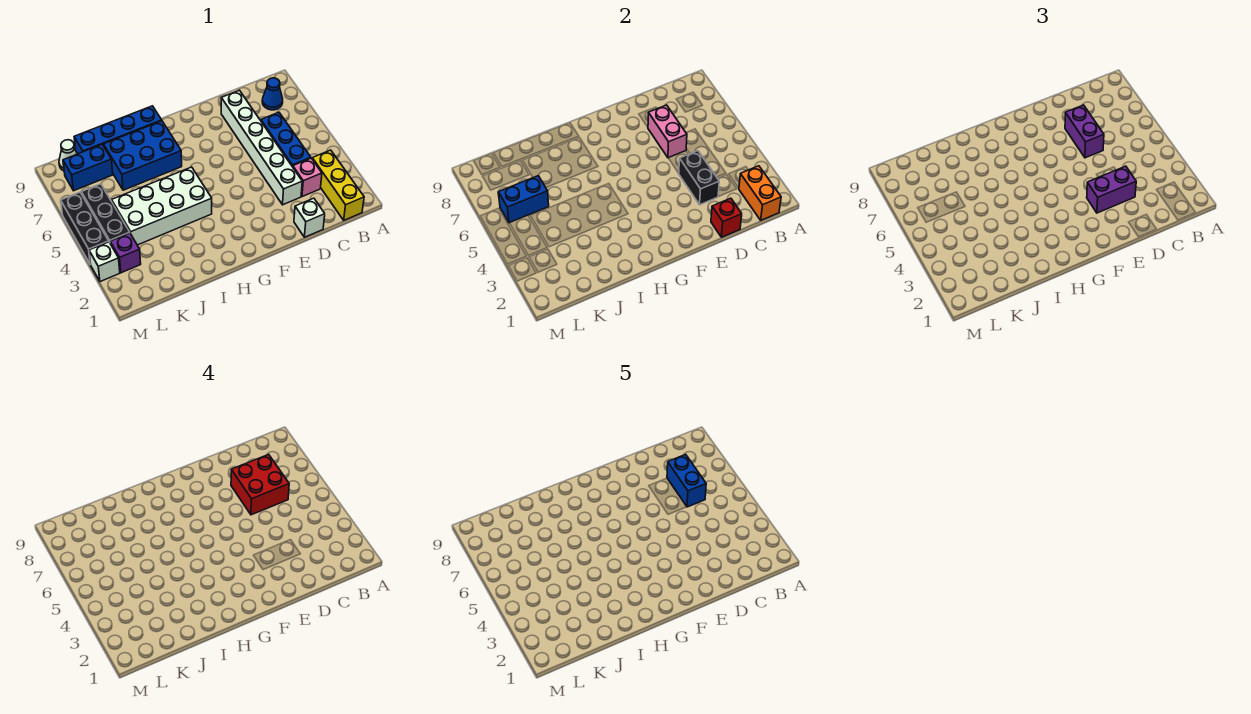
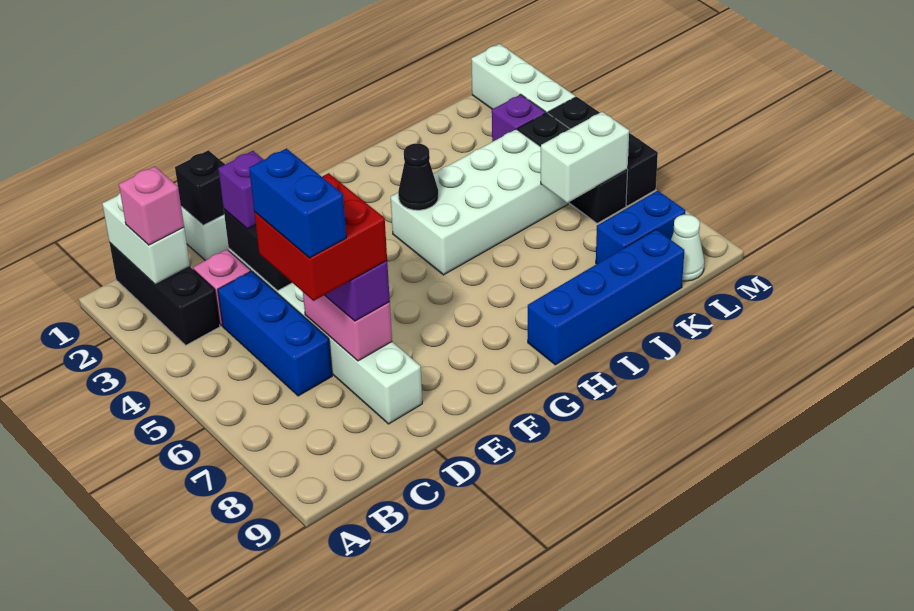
yellow brick B1:B3 level 1 -> black brick B1:B3 level 1
orange brick B1:B2 level 2 -> white brick B1:B2 level 2
none -> pink brick B2 level 3
blue cone B8 level 1 -> none
red brick D1 level 2 -> black brick D1 level 2
purple brick D3:E3 level 3 -> purple brick D3 level 3
none -> black cone H4 level 2
blue brick H7:J8 level 1 -> none
blue brick K6:L6 level 2 -> white brick K6:L6 level 2
white brick M3 level 1 -> white brick M1:M3 level 1

